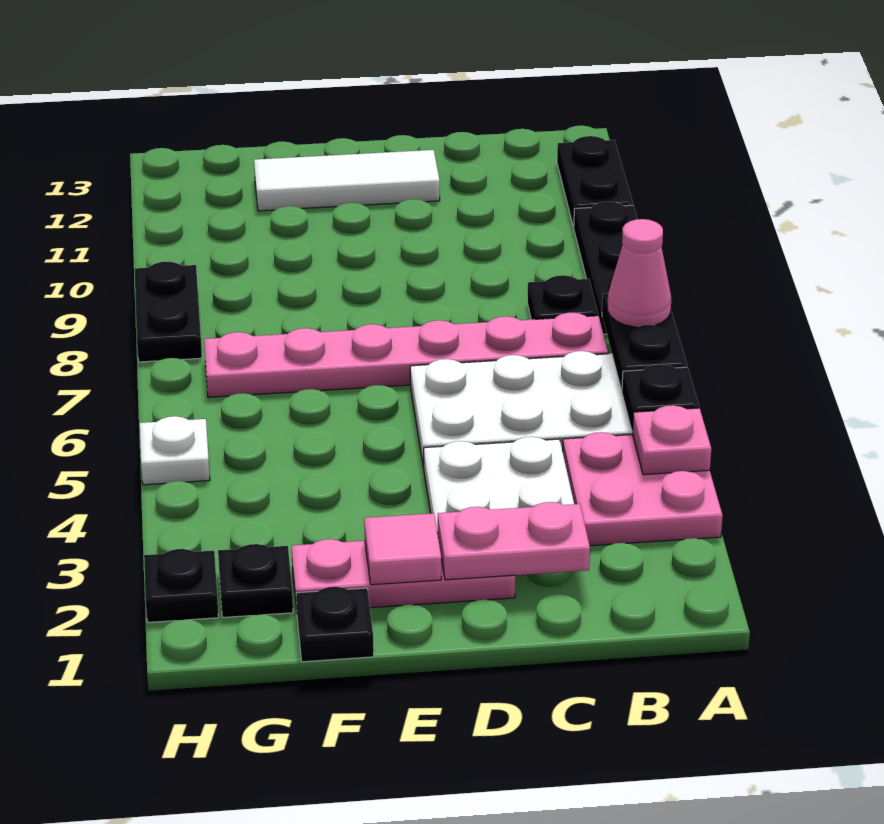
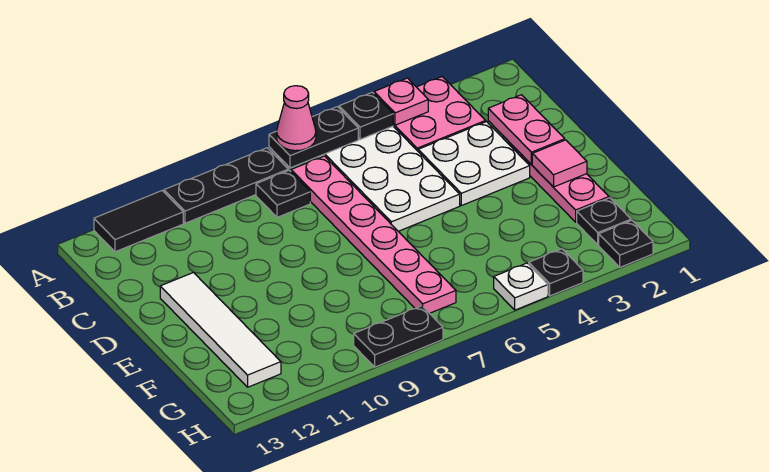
black plate A11:A12 level 1 -> black tile A11:A12 level 1
white tile D12:F12 level 1 -> white tile D12:G12 level 1
black plate F1 level 1 -> black plate H4 level 1

